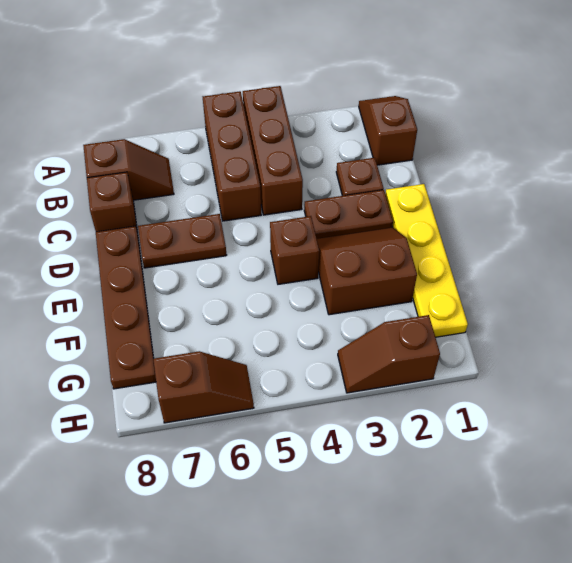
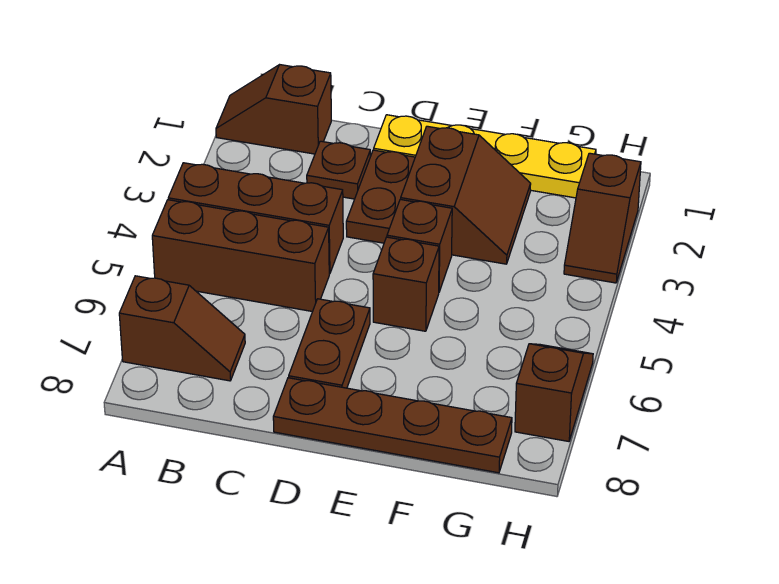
brown slope B7:B8 level 1 top 8 -> brown slope A7:B7 level 1 top A
brown brick C8 level 1 -> brown brick E5 level 1
brown slope E2:F3 level 1 top F -> brown slope E2:F3 level 1 top E

